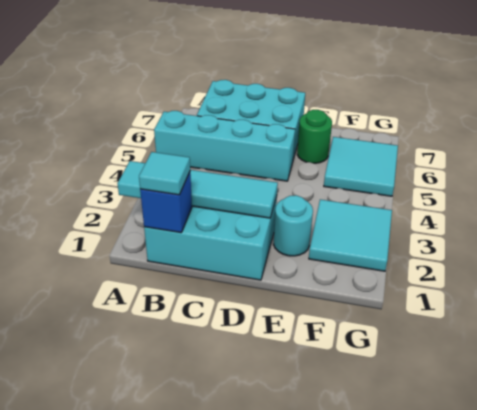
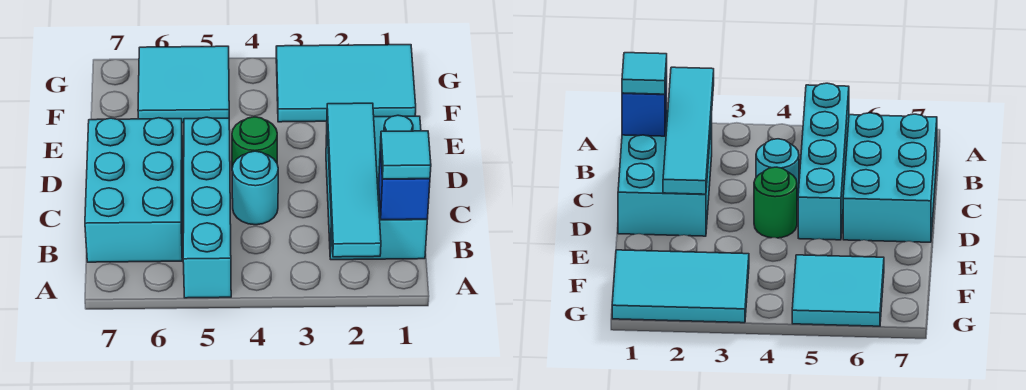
cyan round brick E2 level 1 -> cyan round brick C4 level 1
green round brick E6 level 1 -> green round brick D4 level 1
cyan tile F2:G3 level 1 -> cyan tile F1:G3 level 1

